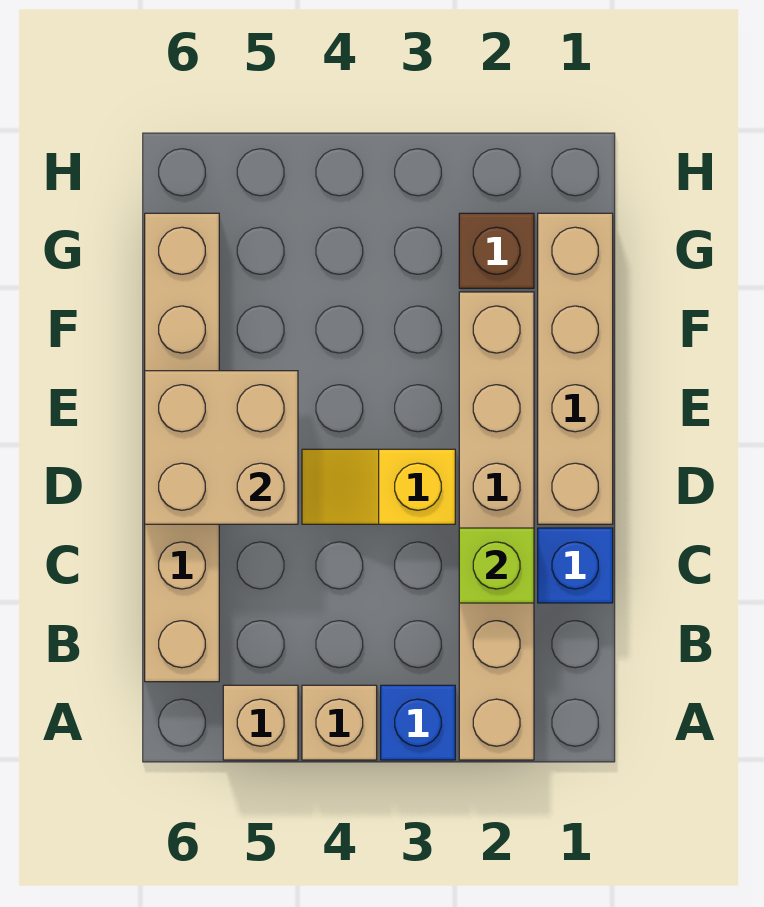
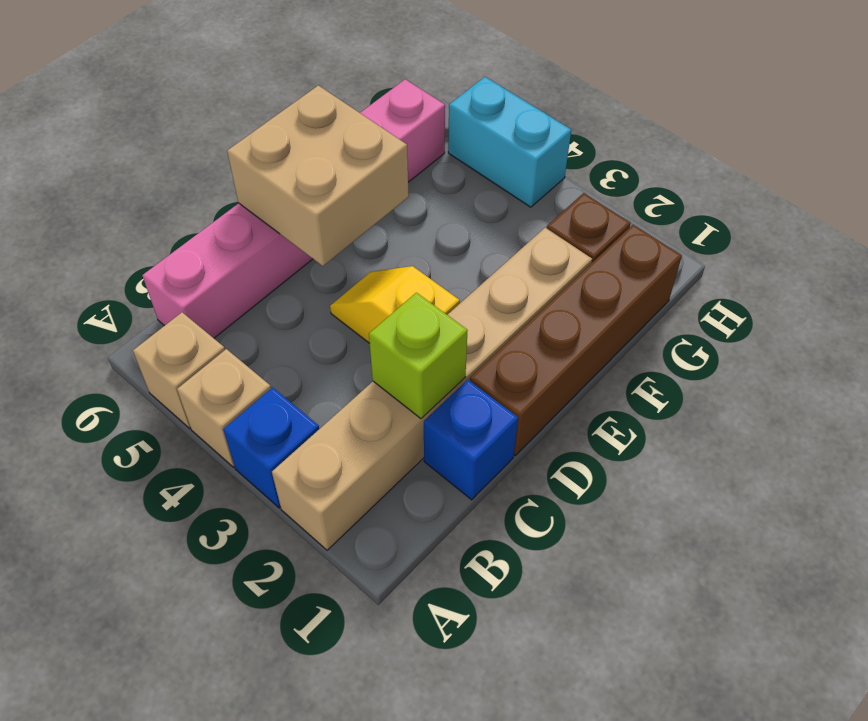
tan brick B6:G6 level 1 -> pink brick B6:G6 level 1
tan brick D1:G1 level 1 -> brown brick D1:G1 level 1
none -> cyan brick H4:H5 level 1

